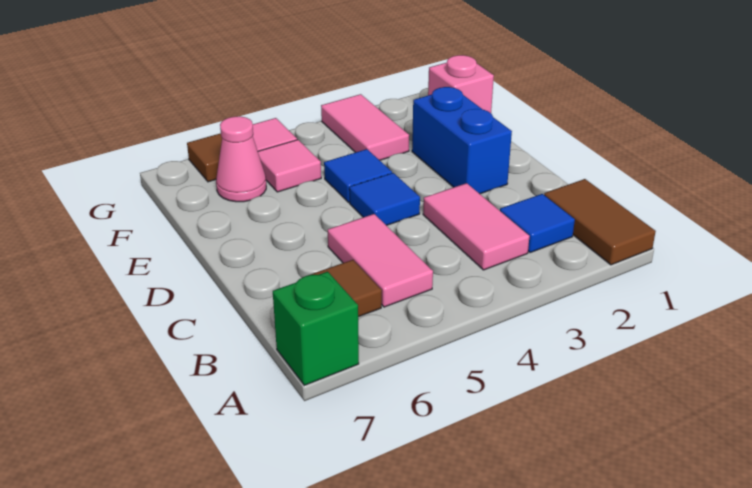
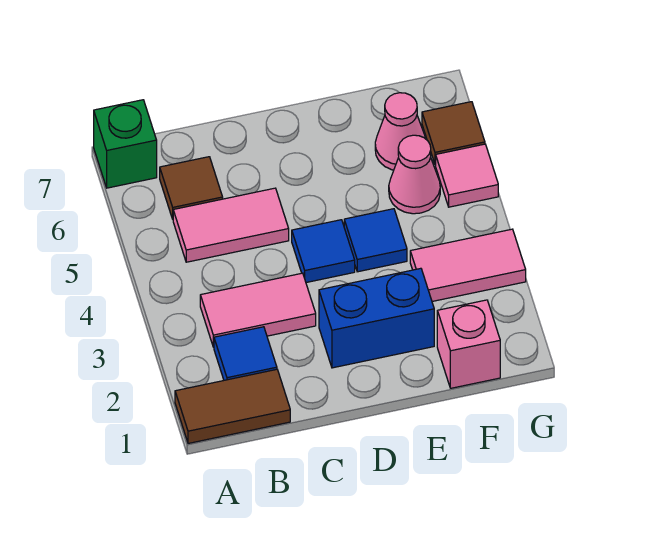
pink tile F5 level 1 -> pink cone F5 level 1

